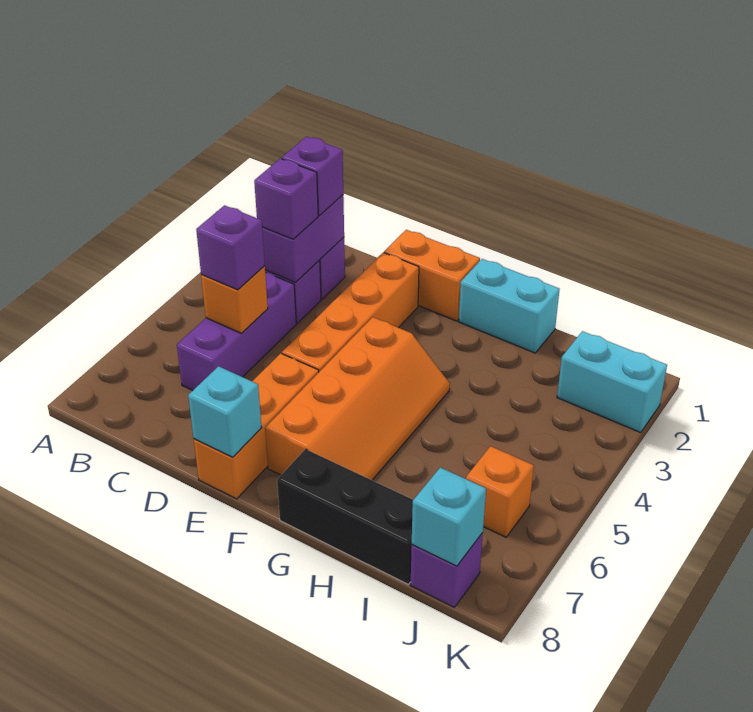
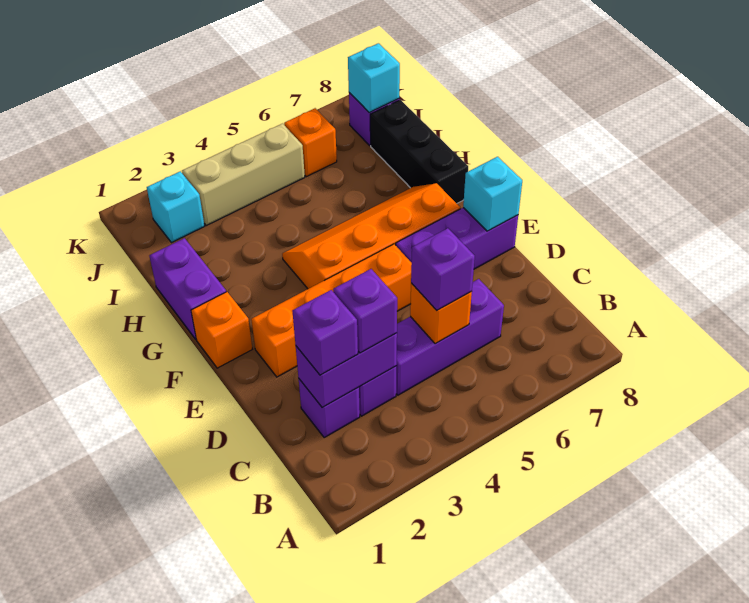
orange brick E1:F1 level 1 -> orange brick F1 level 1
orange brick E6:E8 level 1 -> purple brick E6:E8 level 1
cyan brick G1:H1 level 1 -> purple brick G1:H1 level 1
cyan brick J2:K2 level 1 -> cyan brick J2 level 1
none -> tan brick J3:J5 level 1

